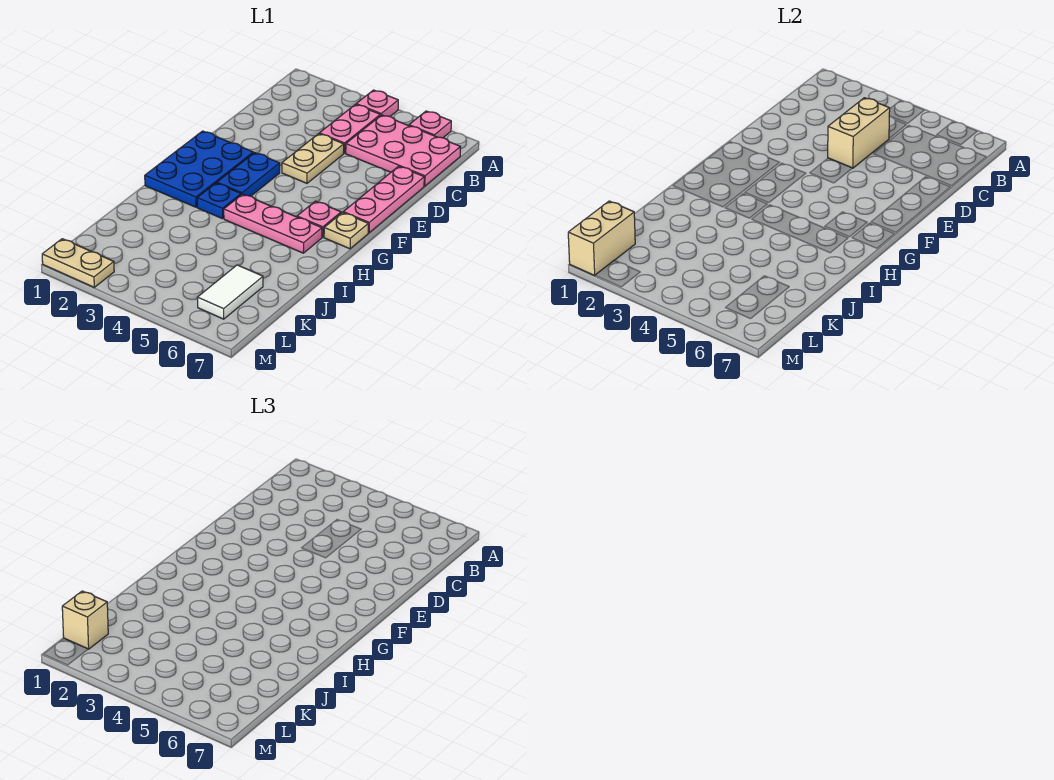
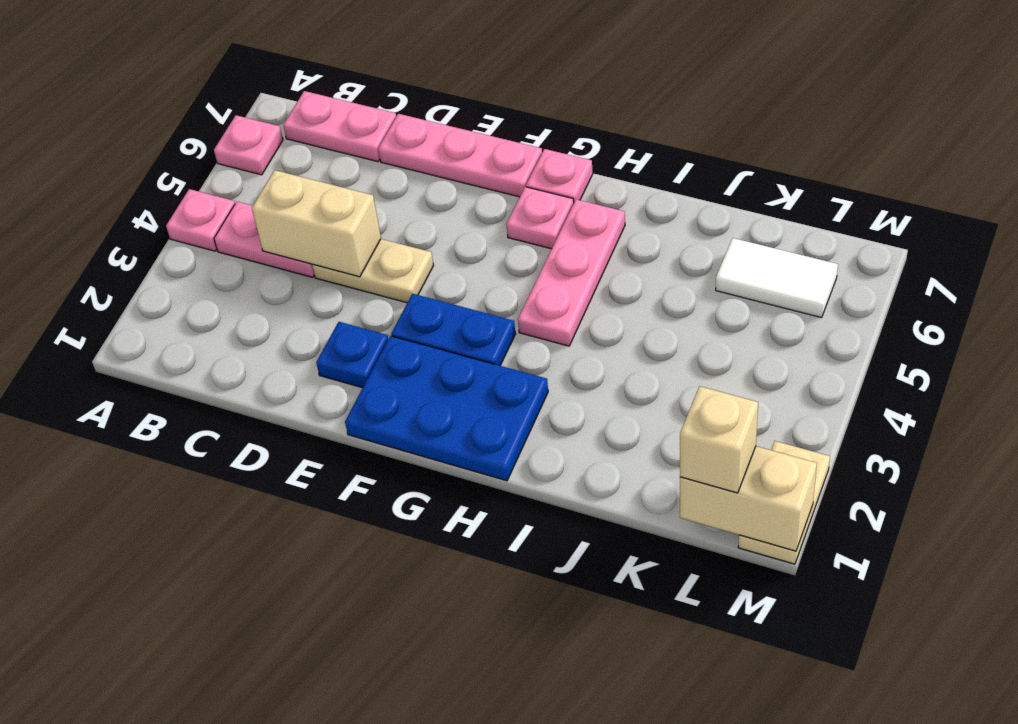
pink plate B5:C7 level 1 -> pink plate B7:C7 level 1
tan plate G7 level 1 -> pink plate G7 level 1
blue plate H3 level 1 -> blue plate E2 level 1

